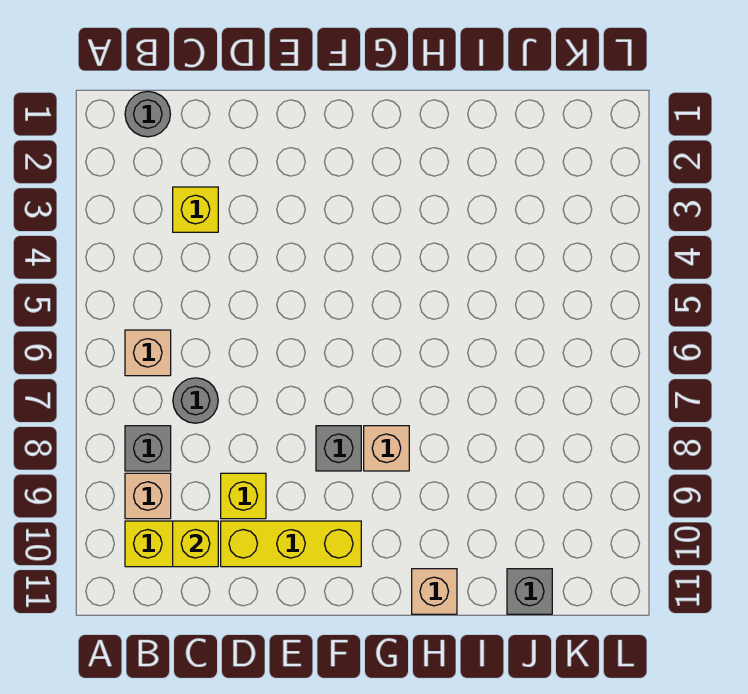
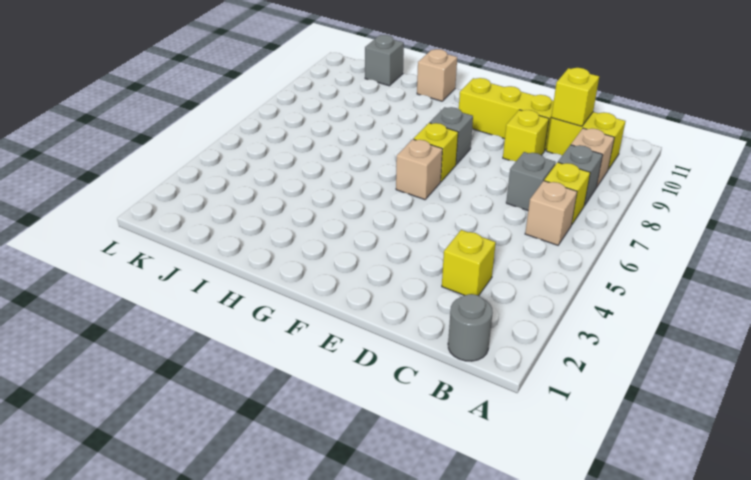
none -> yellow brick B7 level 1
grey round brick C7 level 1 -> grey brick C7 level 1
none -> yellow brick F7 level 1
tan brick G8 level 1 -> tan brick F6 level 1

